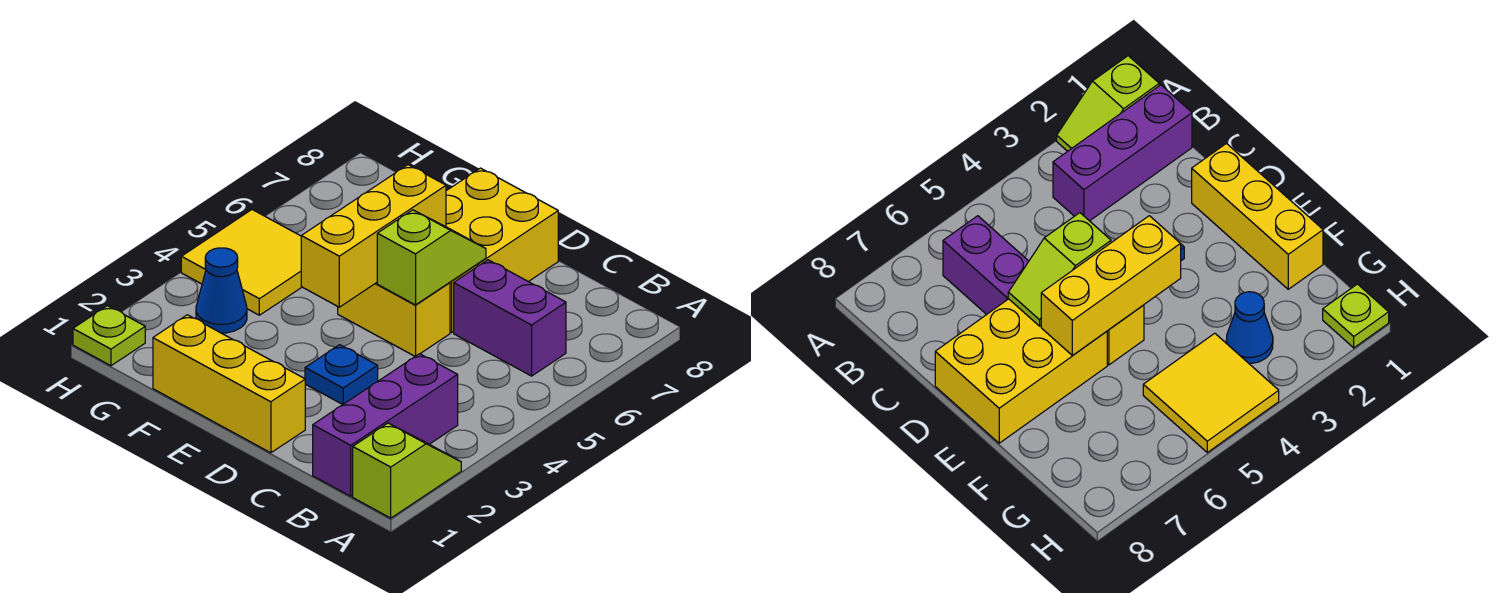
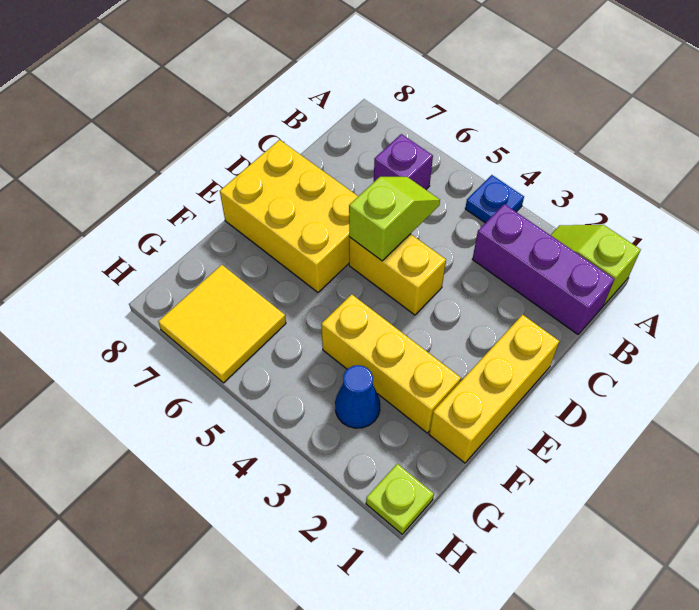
purple brick B6:C6 level 1 -> purple brick B6 level 1
blue plate D3 level 1 -> blue plate A4 level 1
yellow brick D5:E5 level 1 -> yellow brick D4:D5 level 1
lime slope D5:D6 level 2 top 5 -> lime slope C5:D5 level 2 top D
yellow brick E4:E6 level 2 -> yellow brick F2:F4 level 1
yellow tile G4:H5 level 1 -> yellow tile G6:H7 level 1

